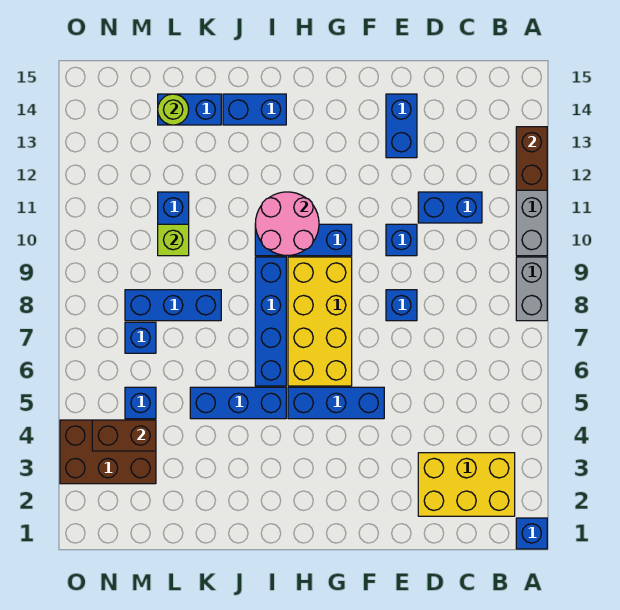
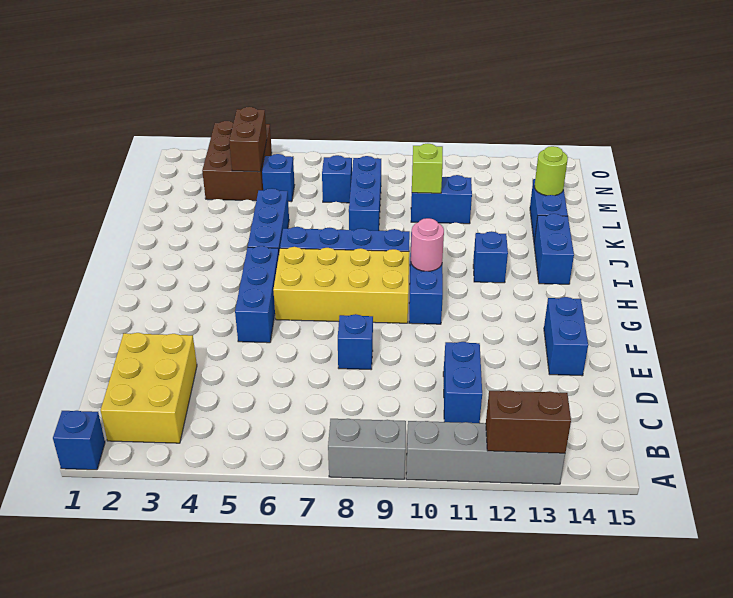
blue brick E10 level 1 -> blue brick I12 level 1
blue brick E13:E14 level 1 -> blue brick E14:F14 level 1
pink round brick H10:I11 level 2 -> pink round brick H10 level 2

